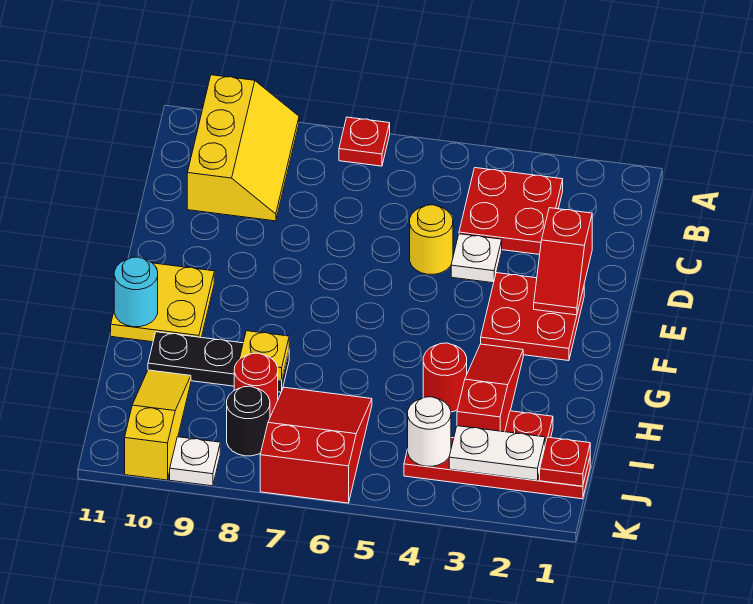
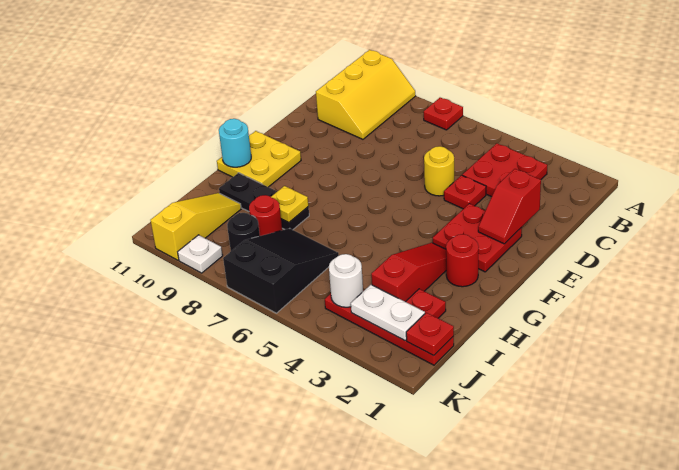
white plate D4 level 1 -> red plate D4 level 1
red round brick H4 level 1 -> red round brick G2 level 1
red slope I6:K7 level 1 top K -> black slope I6:K7 level 1 top K

